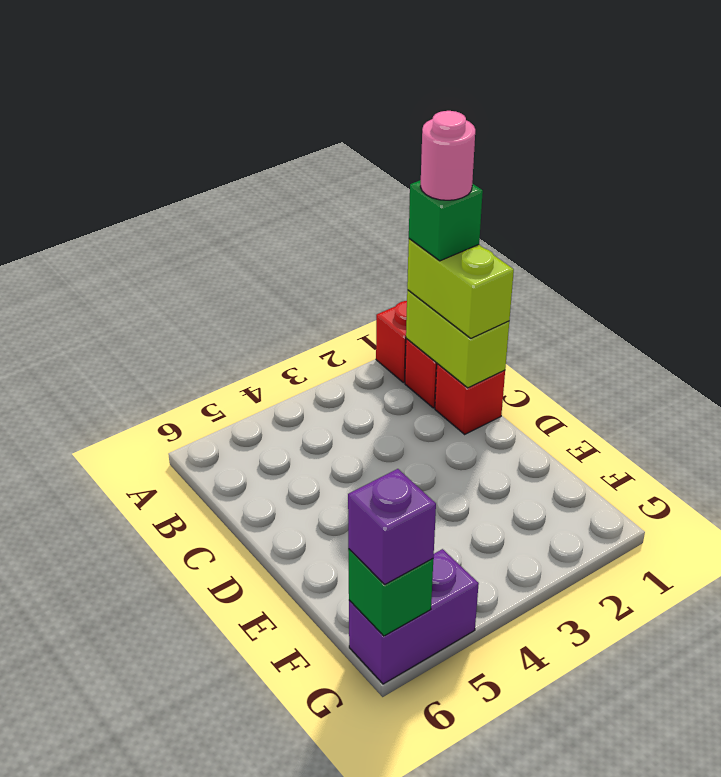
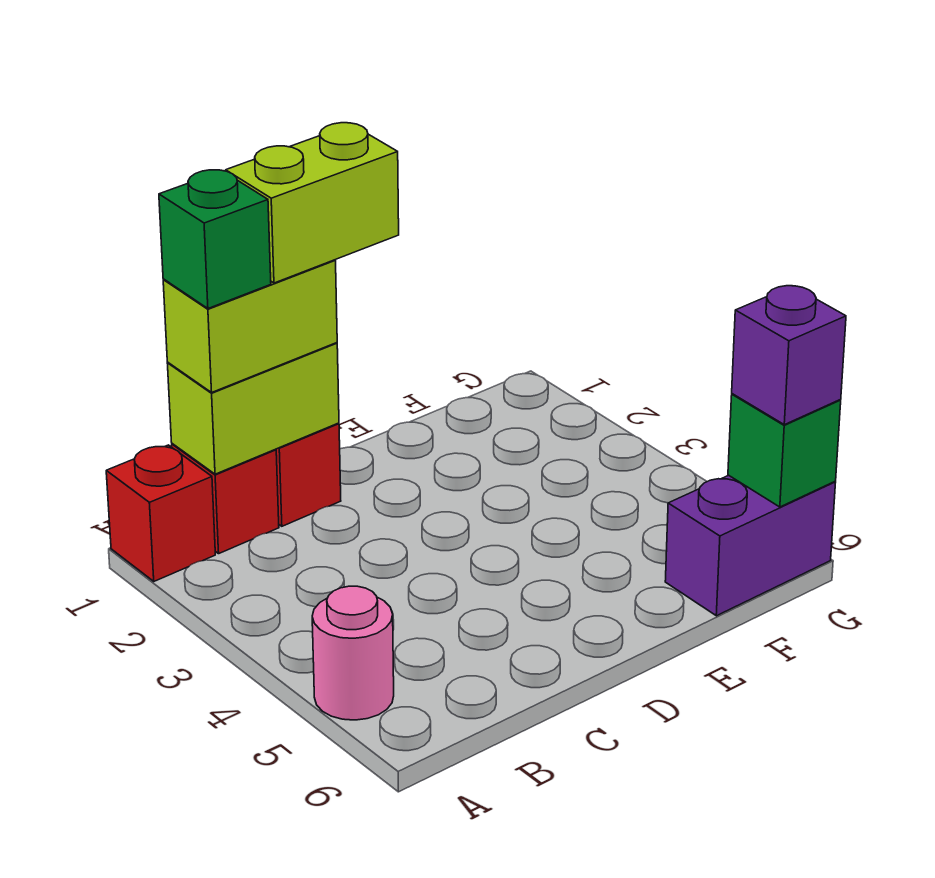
pink round brick B1 level 5 -> pink round brick A5 level 1
none -> lime brick C1:D1 level 4
purple brick G5:G6 level 1 -> purple brick F6:G6 level 1

